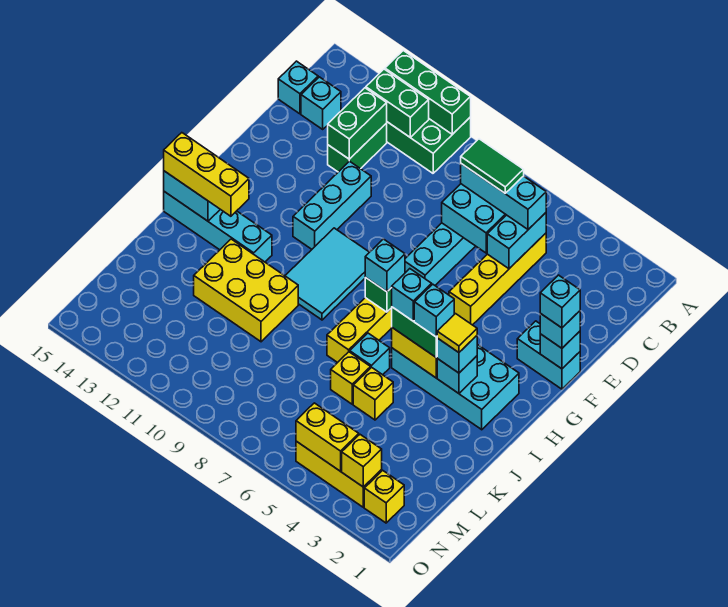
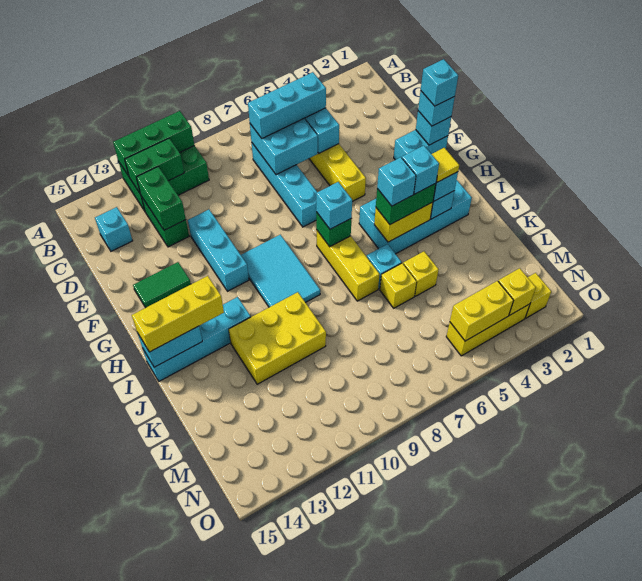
green tile C6:C7 level 4 -> green tile F13:F14 level 1
cyan brick C15 level 1 -> none

